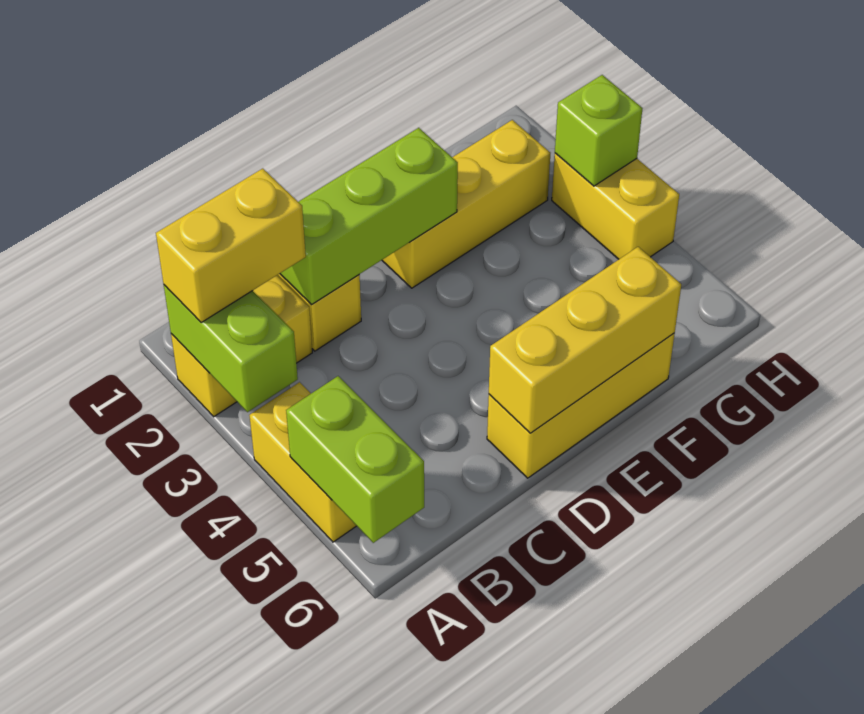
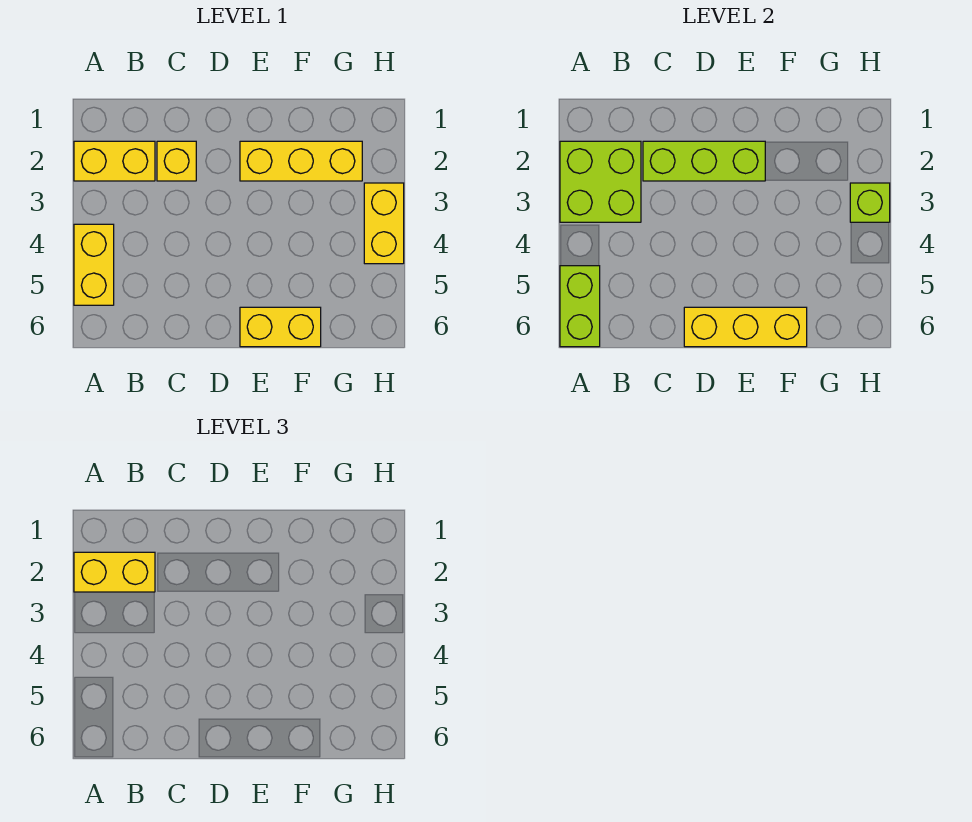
lime brick A2:A3 level 2 -> lime brick A2:B3 level 2
yellow brick D6:F6 level 1 -> yellow brick E6:F6 level 1

